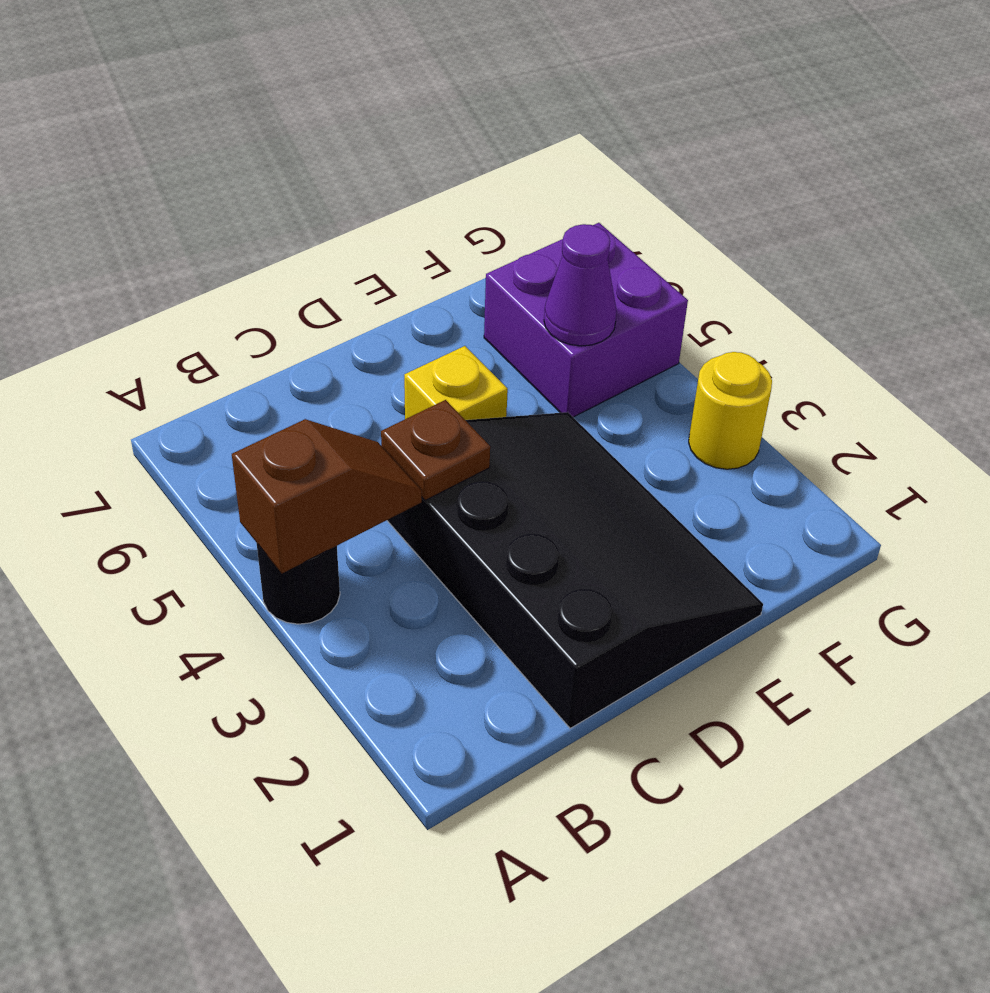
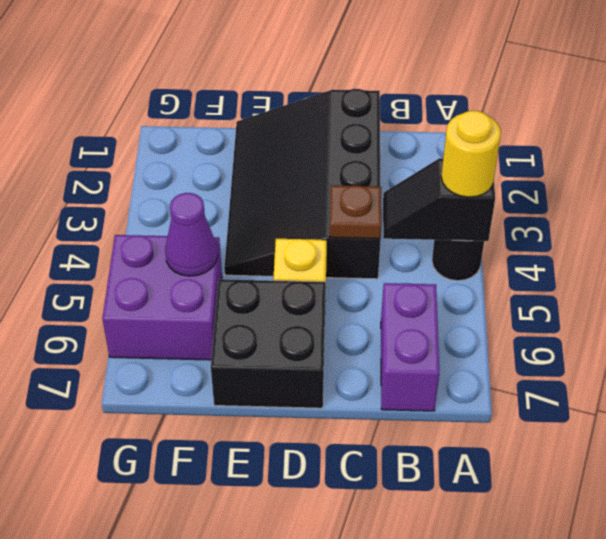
brown slope A4:B4 level 2 top A -> black slope A4:B4 level 2 top A
none -> purple brick B6:B7 level 1
none -> black brick D6:E7 level 1
yellow round brick G3 level 1 -> yellow round brick A4 level 3

